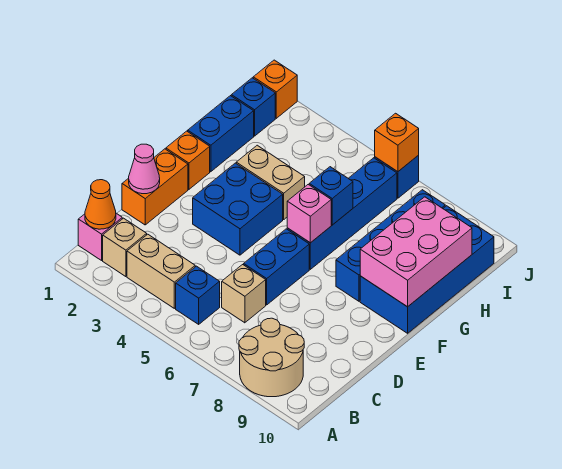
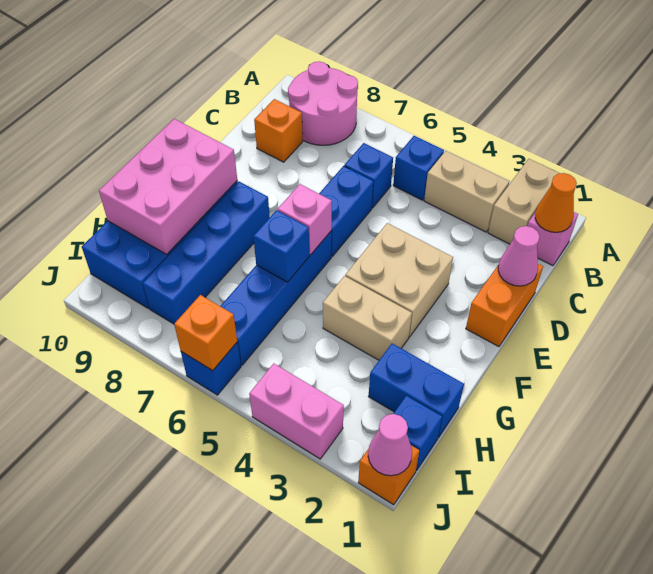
tan round brick A8:B9 level 1 -> pink round brick A8:B9 level 1
tan brick B2 level 1 -> tan brick A2:B2 level 1
tan brick C6 level 1 -> blue brick C6 level 1
blue brick E3:F4 level 1 -> tan brick E3:F4 level 1
orange brick F1 level 1 -> orange brick C9 level 1
blue brick G1:H1 level 1 -> blue brick H1:H2 level 1
none -> pink cone J1 level 2
none -> pink brick J3:J4 level 1

